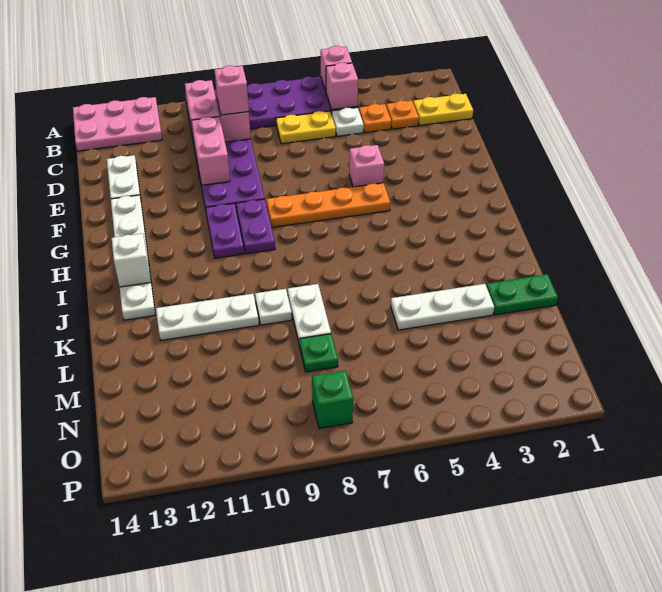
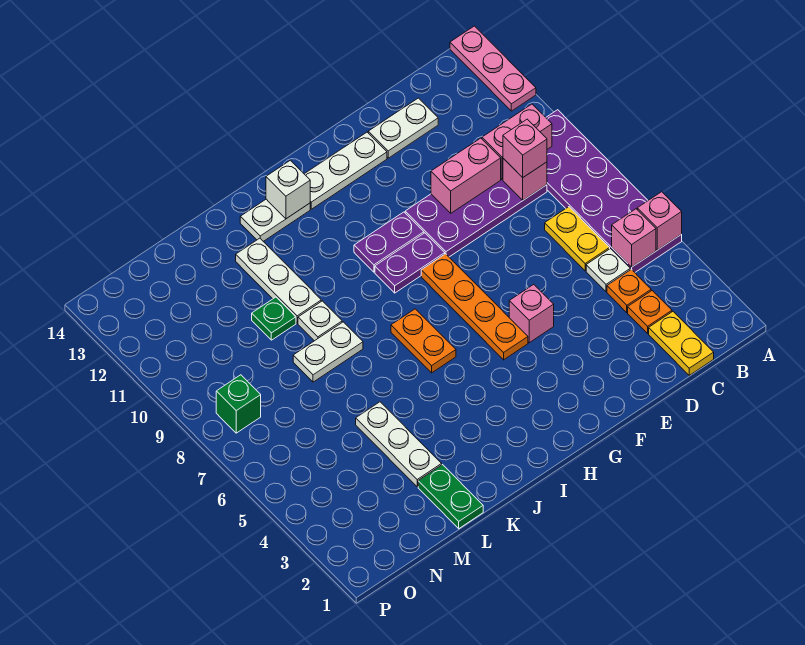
pink plate A12:B14 level 1 -> pink plate A12:A14 level 1
none -> orange plate I6:I7 level 1
green plate M8 level 1 -> green plate L10 level 1

